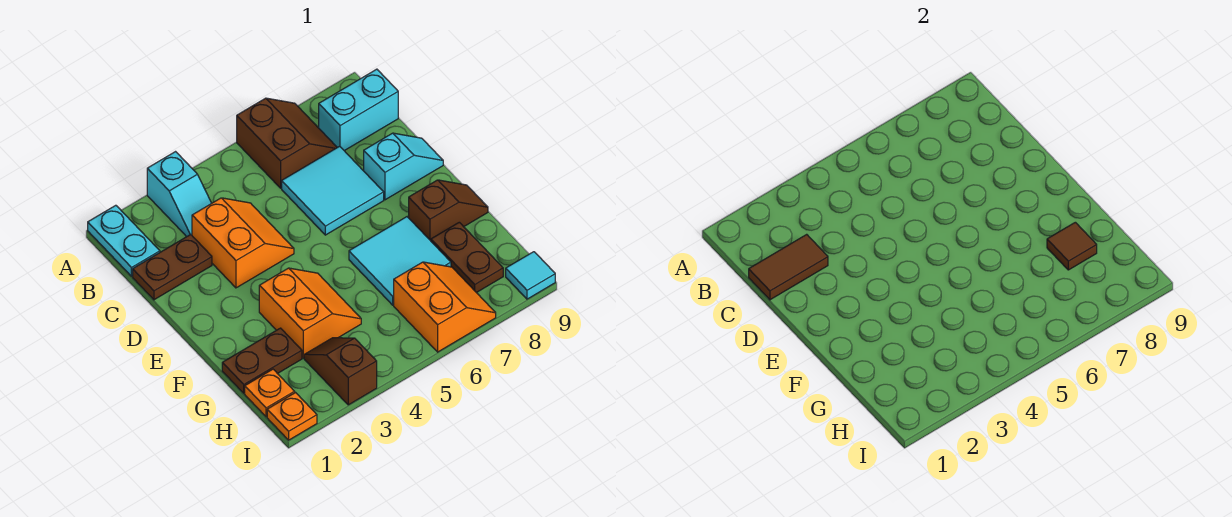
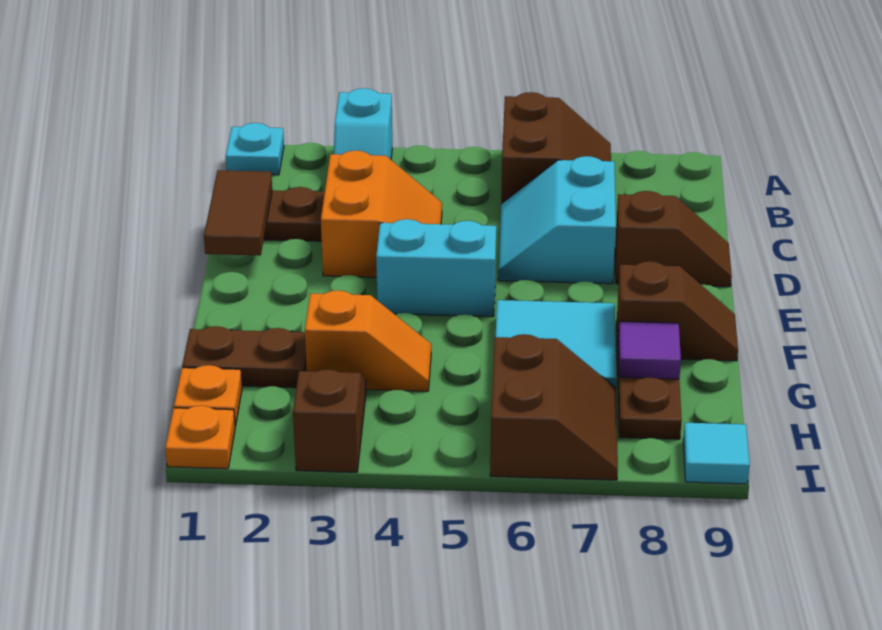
cyan plate A1:B1 level 1 -> cyan plate A1 level 1
cyan brick B8:B9 level 1 -> cyan brick E4:E5 level 1
brown tile C1:C2 level 2 -> brown tile C1:D1 level 2
cyan tile C6:D7 level 1 -> cyan slope C6:D7 level 1 top 7
cyan slope D8:D9 level 1 top 8 -> brown slope D8:D9 level 1 top 8
orange slope F3:G4 level 1 top 3 -> orange slope G3:G4 level 1 top 3
brown tile G8 level 2 -> purple tile G8 level 2
orange slope H6:I7 level 1 top 6 -> brown slope H6:I7 level 1 top 6

